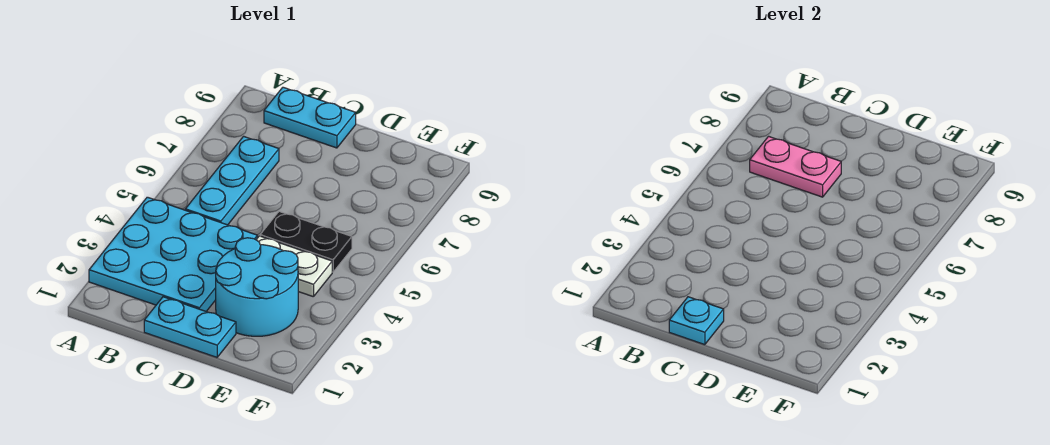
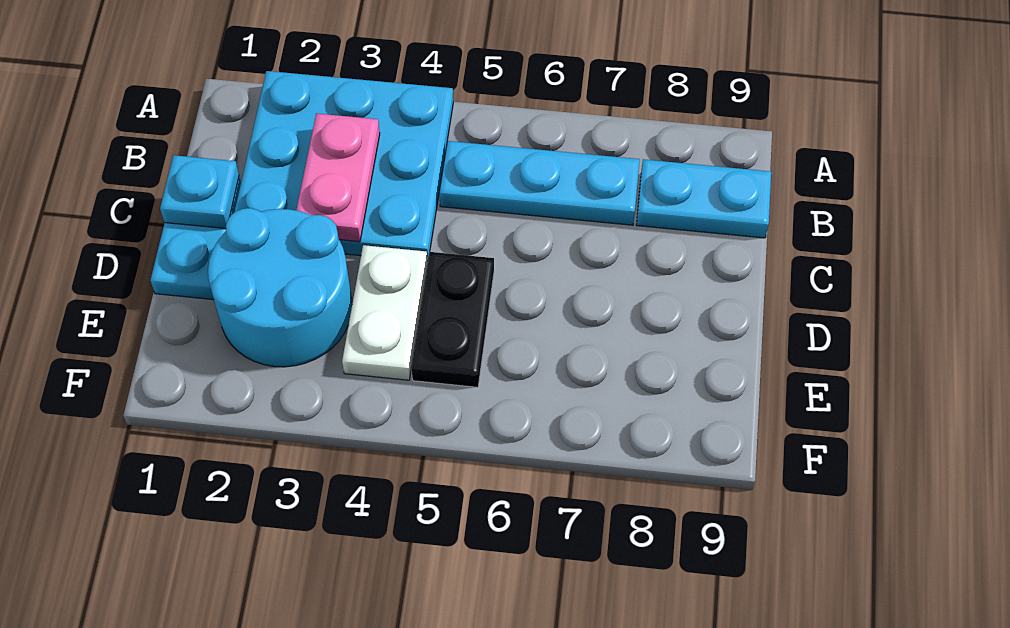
pink plate B7:C7 level 2 -> pink plate B3:C3 level 2
cyan plate B9:C9 level 1 -> cyan plate B8:B9 level 1

